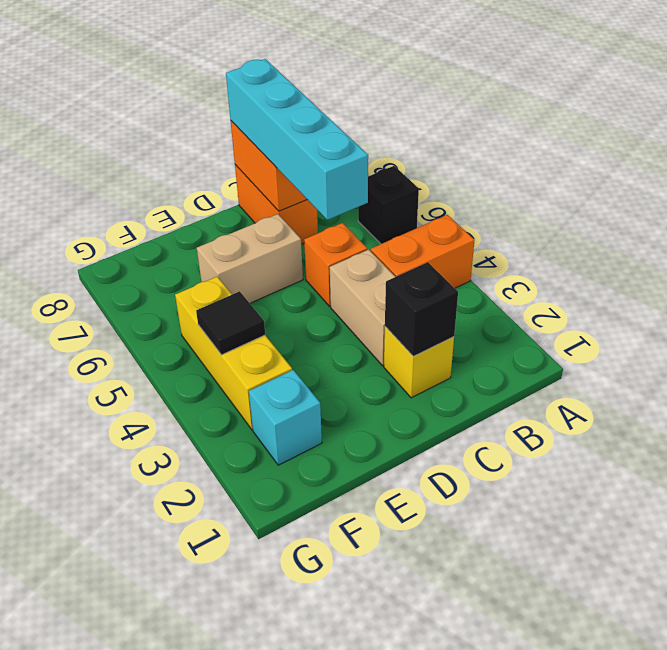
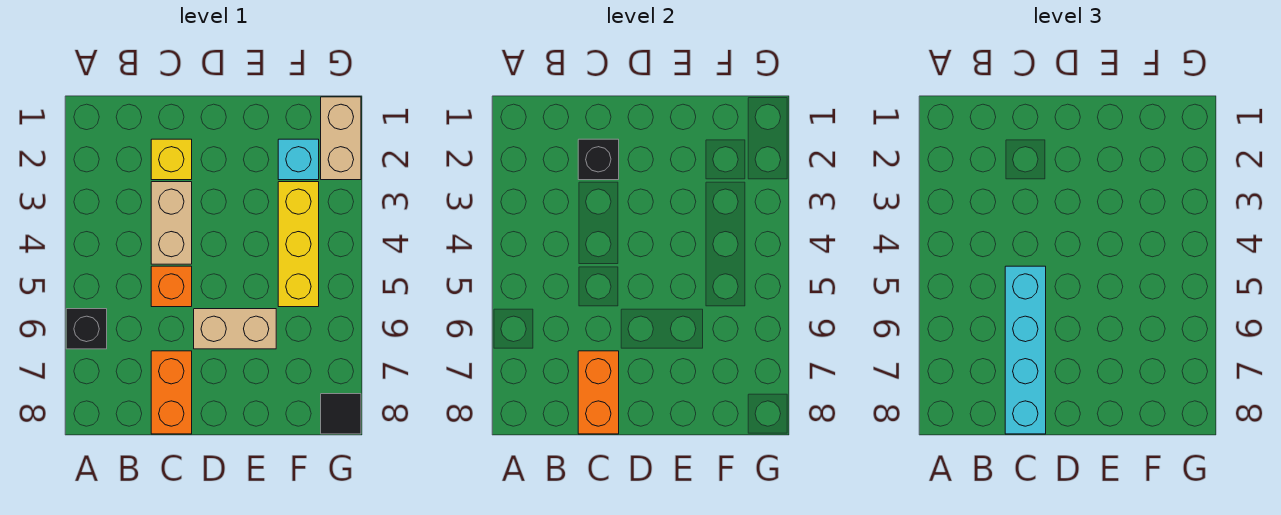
orange brick A4:B4 level 1 -> none
black tile F4 level 2 -> black tile G8 level 1
none -> tan brick G1:G2 level 1

